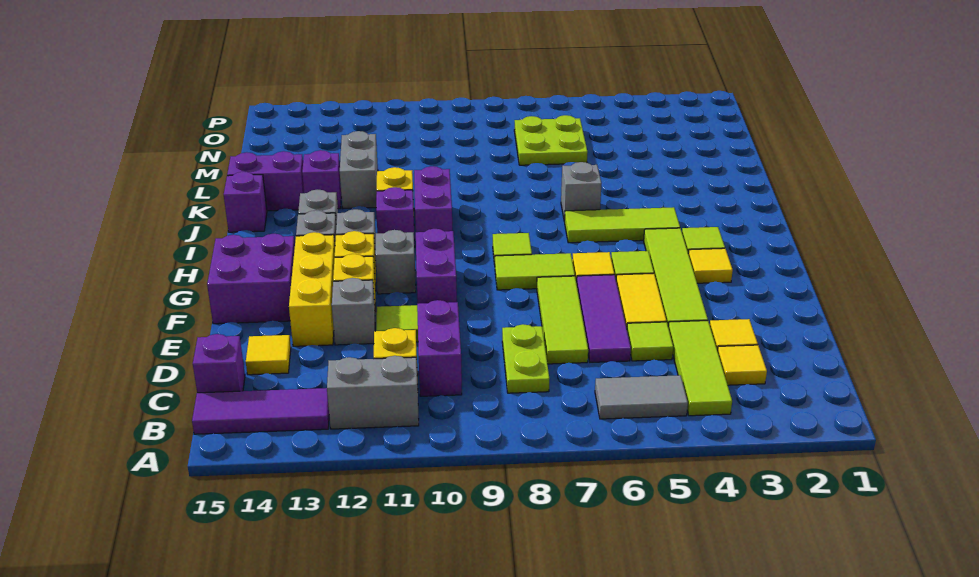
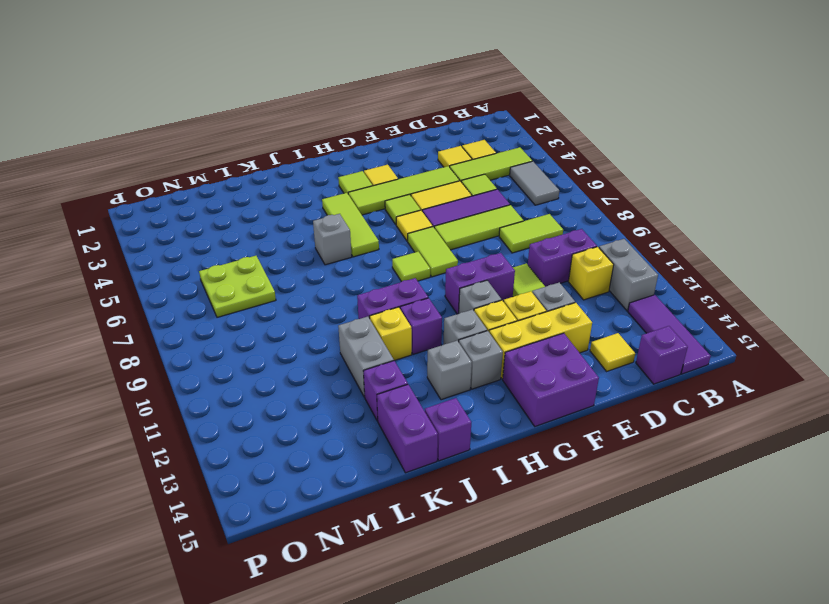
lime plate C8:D8 level 1 -> lime tile C8:D8 level 1
grey brick K12:L12 level 1 -> grey brick K11:K12 level 1

